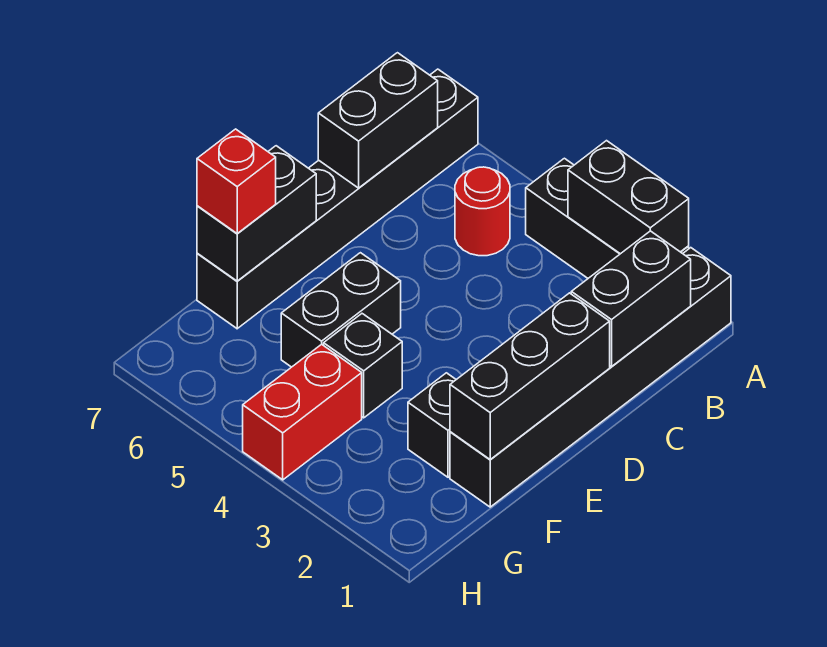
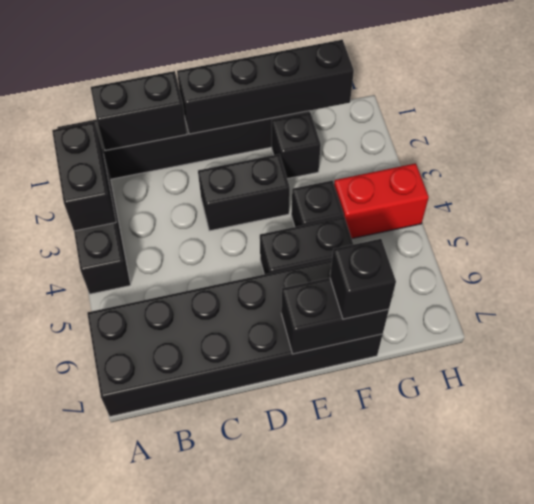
black brick A7:F7 level 1 -> black brick A6:F7 level 1
red round brick B5 level 1 -> none
black brick B7:C7 level 2 -> black brick D3:E3 level 1
black brick D1:F1 level 2 -> black brick D1:G1 level 2
red brick F7 level 3 -> black brick F7 level 3

